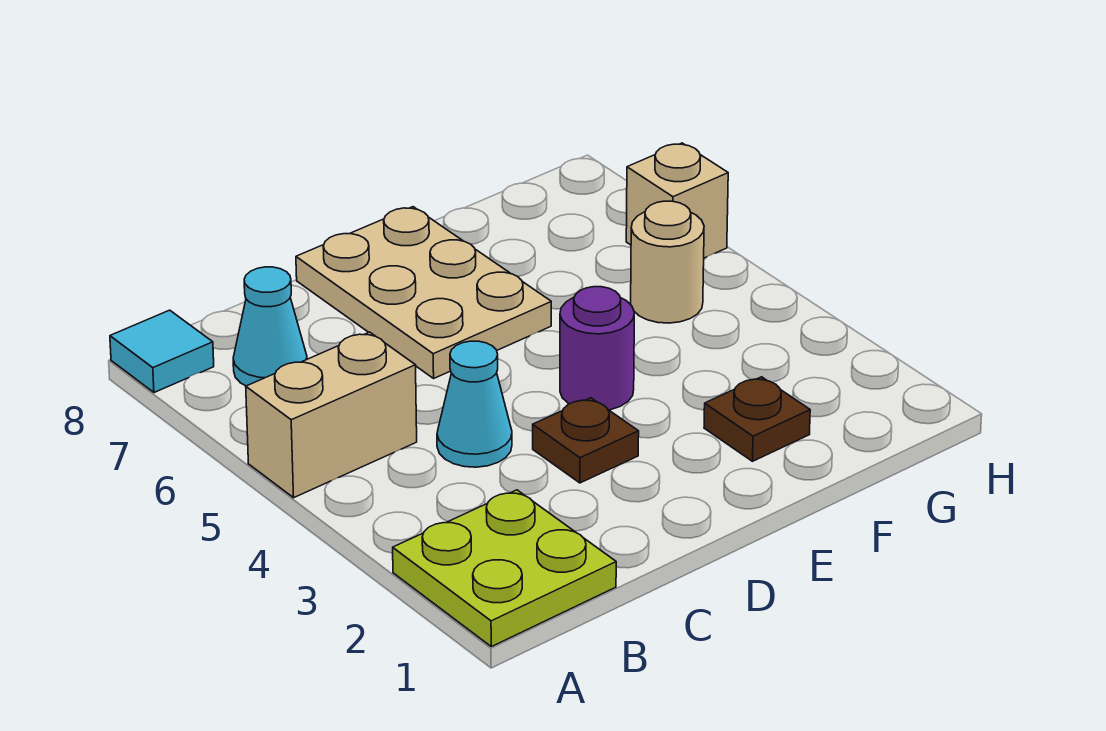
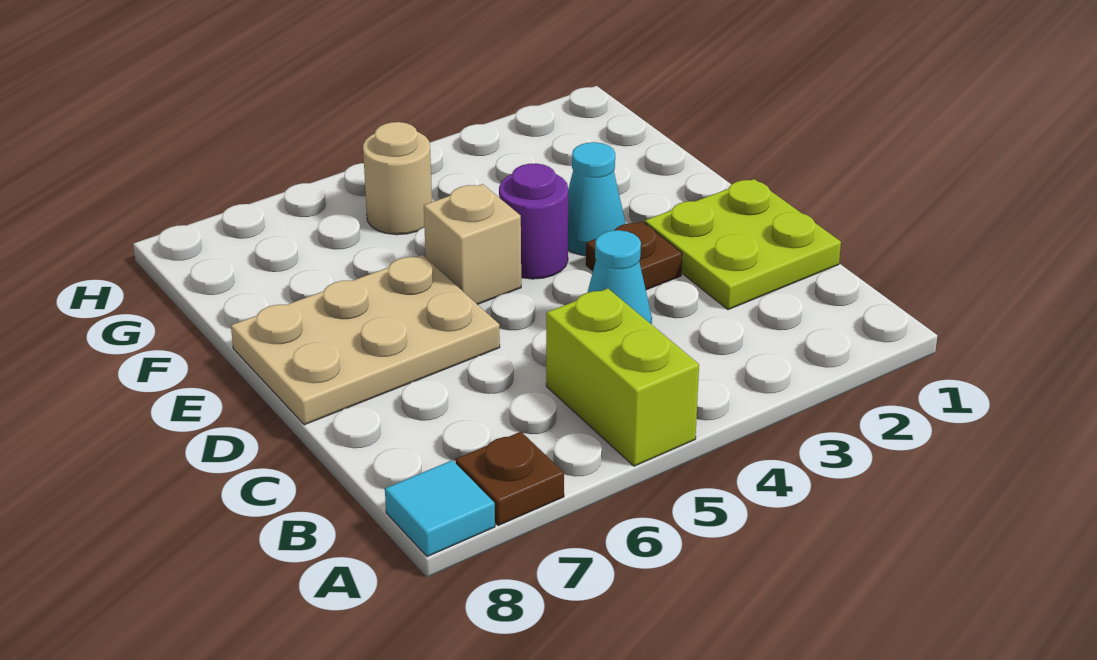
lime plate A1:B2 level 1 -> lime plate C1:D2 level 1
tan brick A5:B5 level 1 -> lime brick A5:B5 level 1
cyan cone B7 level 1 -> cyan cone E3 level 1
brown plate F2 level 1 -> brown plate A7 level 1
tan brick H6 level 1 -> tan brick E5 level 1

